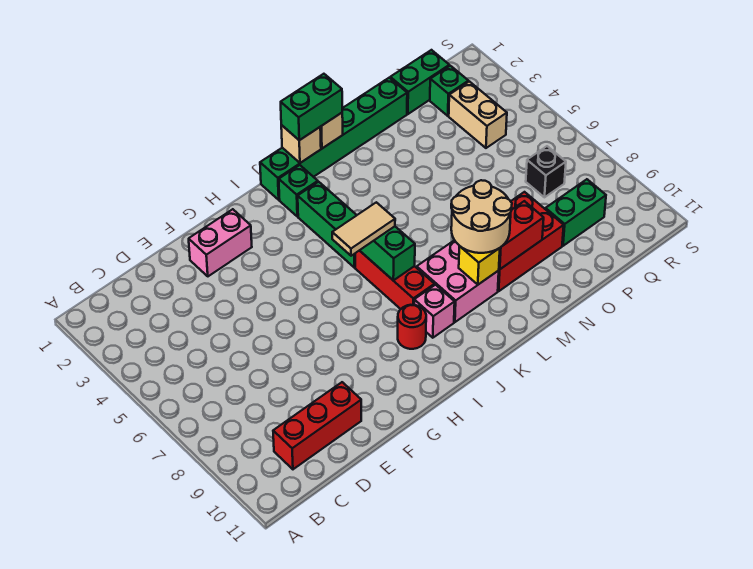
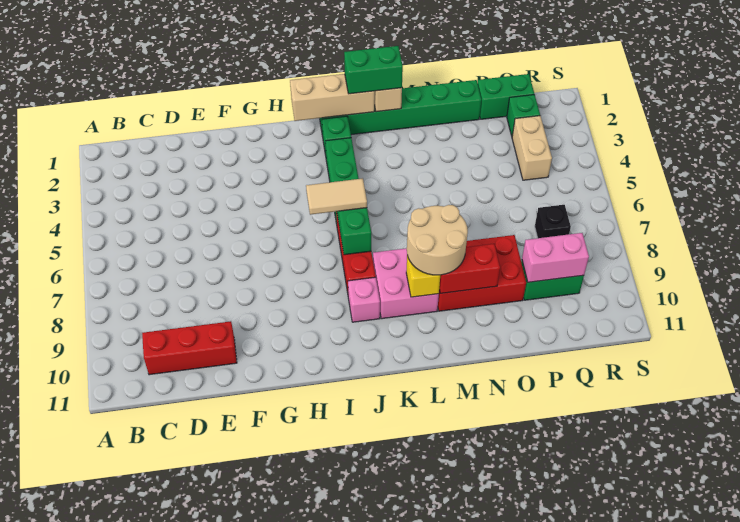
pink brick F2:G2 level 1 -> pink brick P9:Q9 level 2
red round brick I9 level 1 -> none
tan brick K1 level 2 -> tan brick I1:K1 level 2

